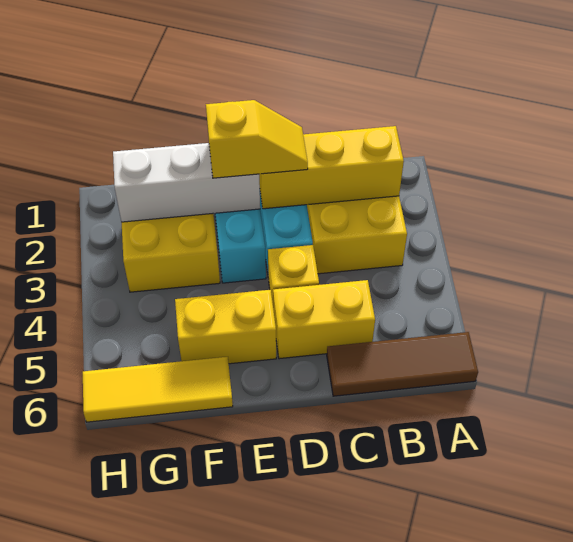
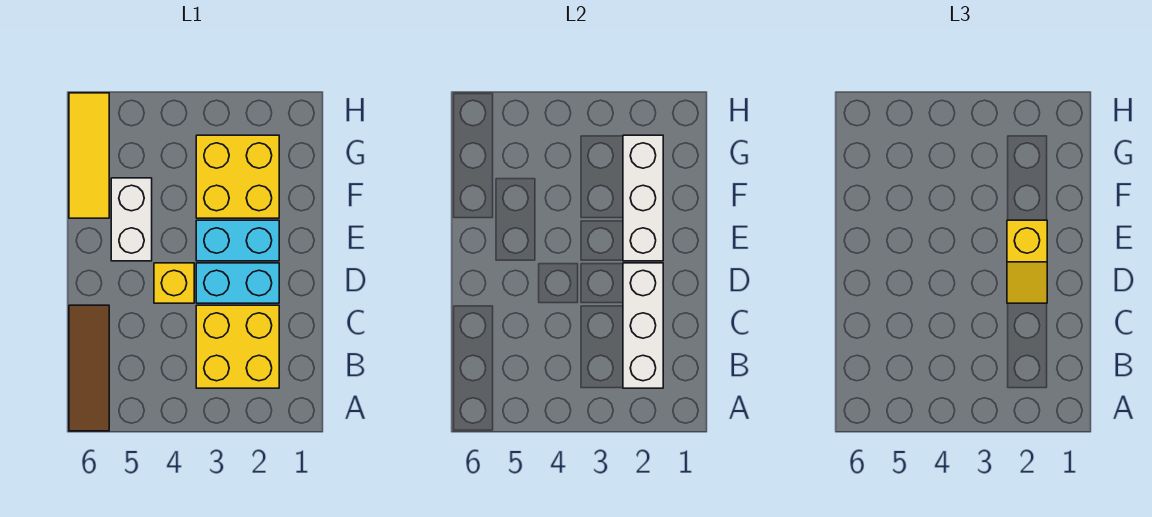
yellow brick B2:D2 level 2 -> white brick B2:D2 level 2
yellow brick C5:D5 level 1 -> none
yellow brick E5:F5 level 1 -> white brick E5:F5 level 1

